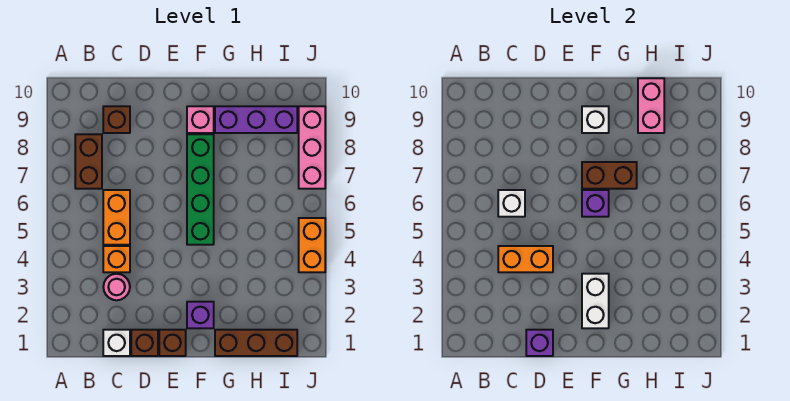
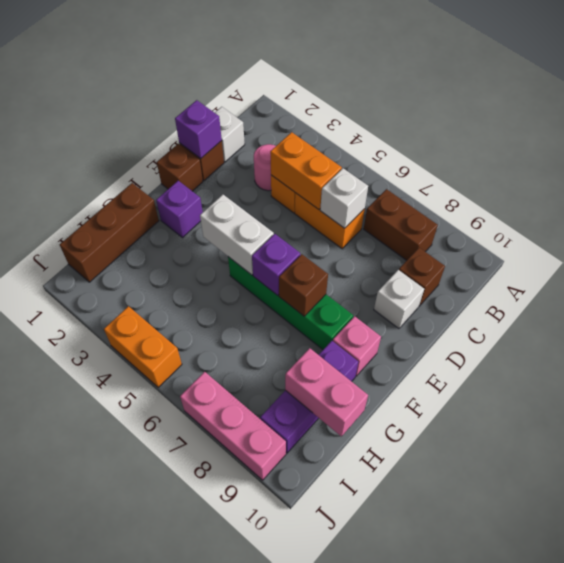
orange brick C4:D4 level 2 -> orange brick C4:C5 level 2
white brick F2:F3 level 2 -> white brick F4:F5 level 2
brown brick F7:G7 level 2 -> brown brick F7 level 2
white brick F9 level 2 -> white brick D9 level 1

